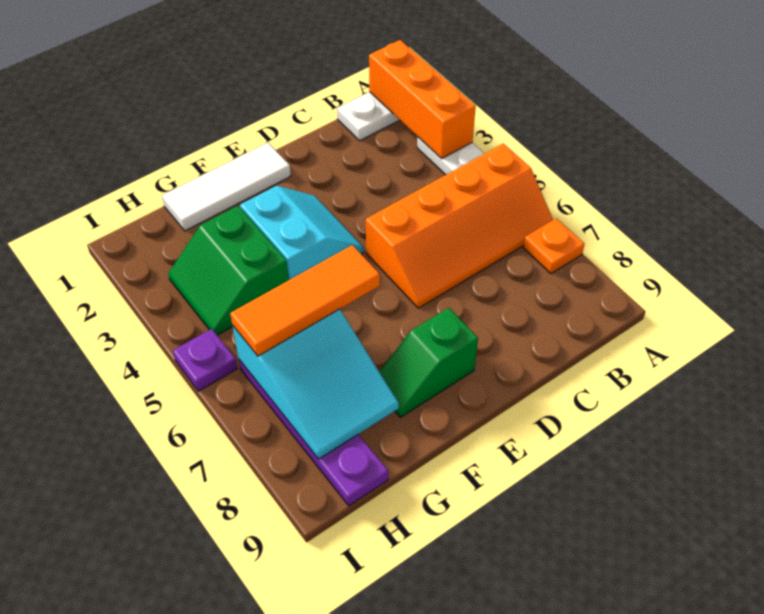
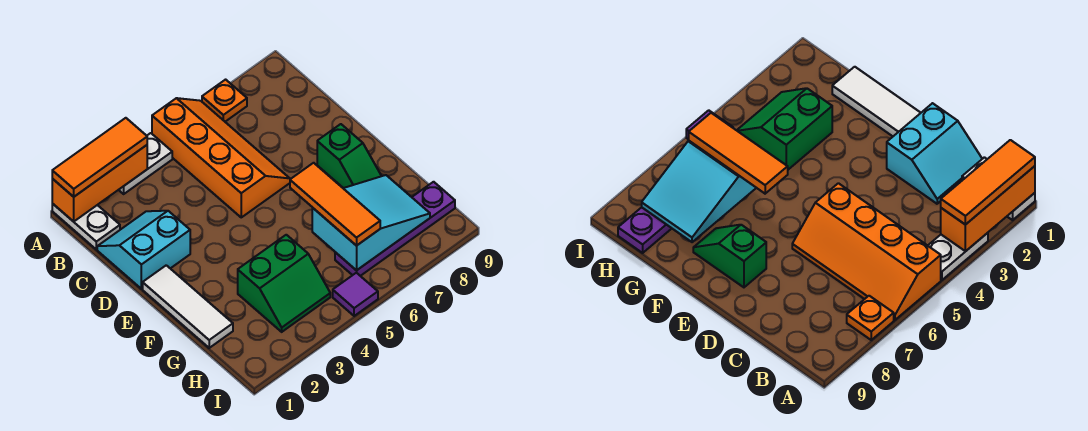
none -> orange tile A1:A3 level 3
cyan slope E3:F4 level 1 top F -> cyan slope C1:D2 level 1 top D
purple plate I5 level 1 -> purple tile I5 level 1

